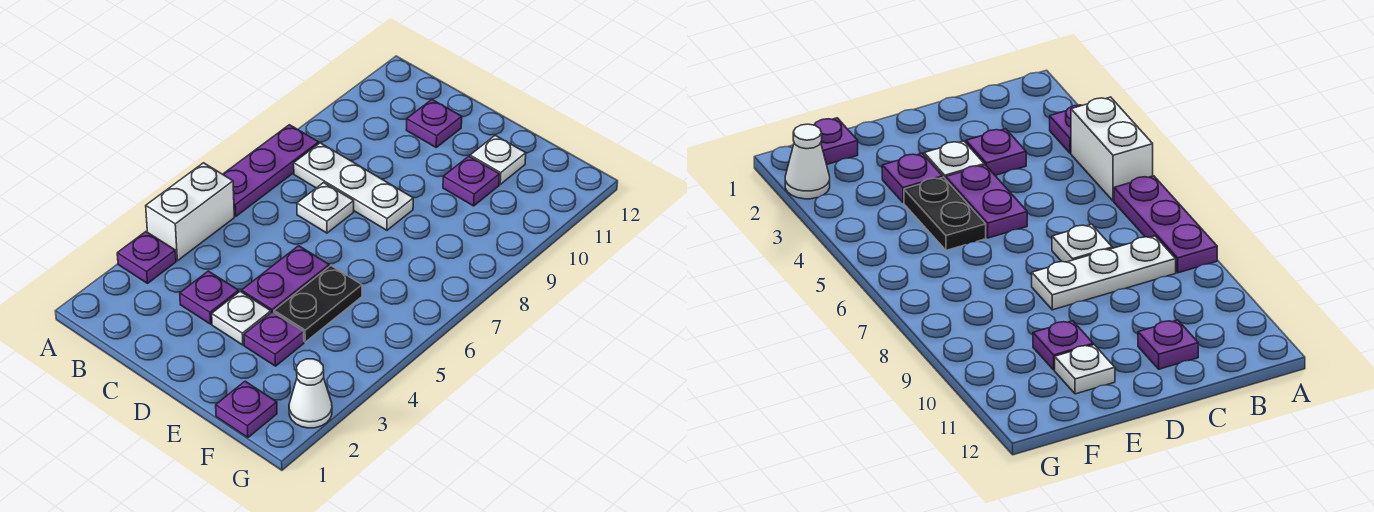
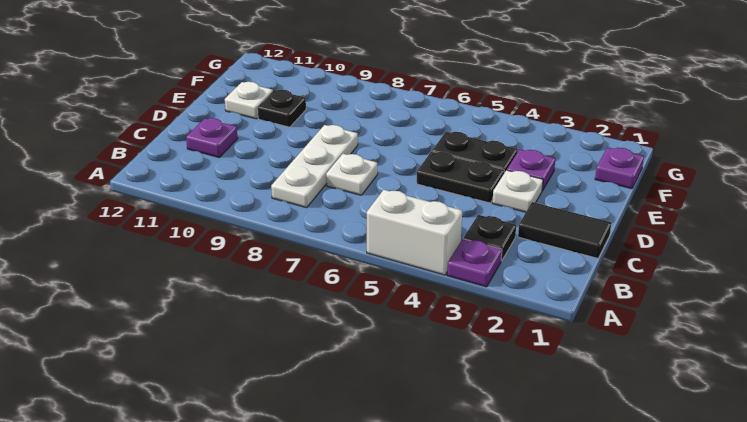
purple plate A6:A8 level 1 -> none
none -> black plate B3 level 1
none -> black tile C1:C2 level 1
purple plate C3 level 1 -> none
purple plate D4:D5 level 1 -> black plate D4:D5 level 1
purple plate E10 level 1 -> black plate E10 level 1
white cone G2 level 1 -> none

